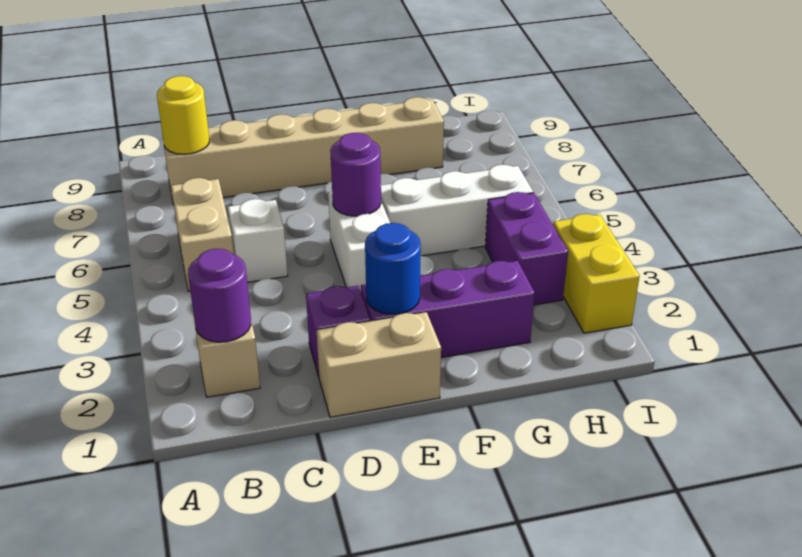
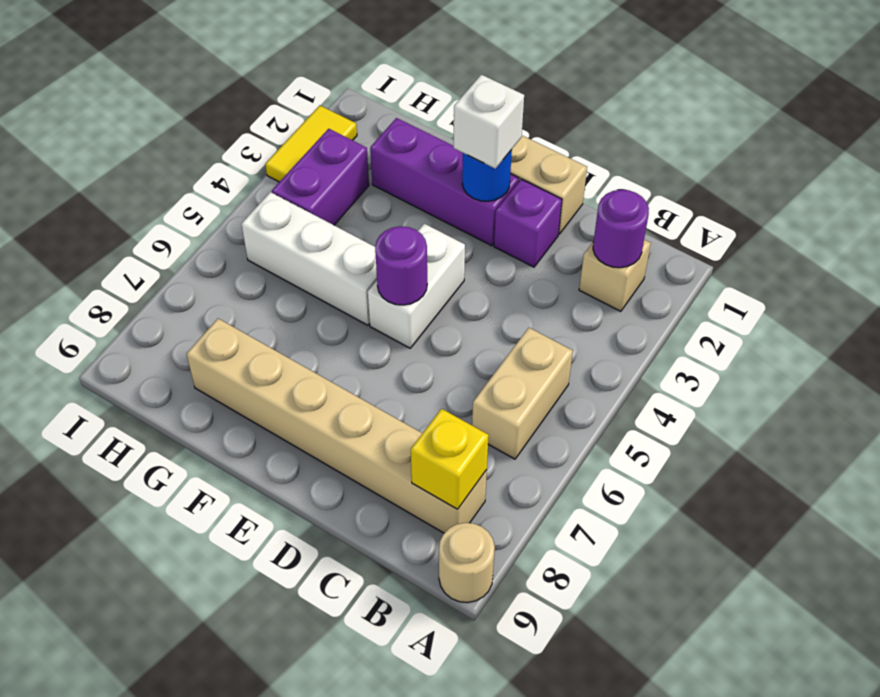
none -> tan round brick A9 level 1
yellow round brick B8 level 2 -> yellow brick B8 level 2
white brick C5 level 1 -> white brick E2 level 3
yellow brick I2:I3 level 1 -> yellow tile I2:I3 level 1

